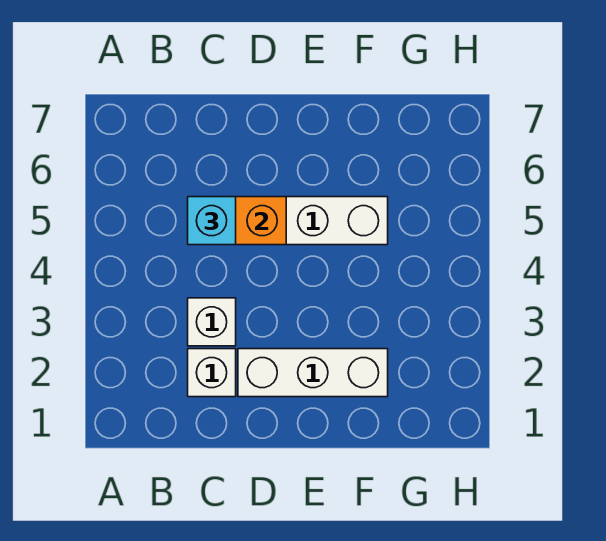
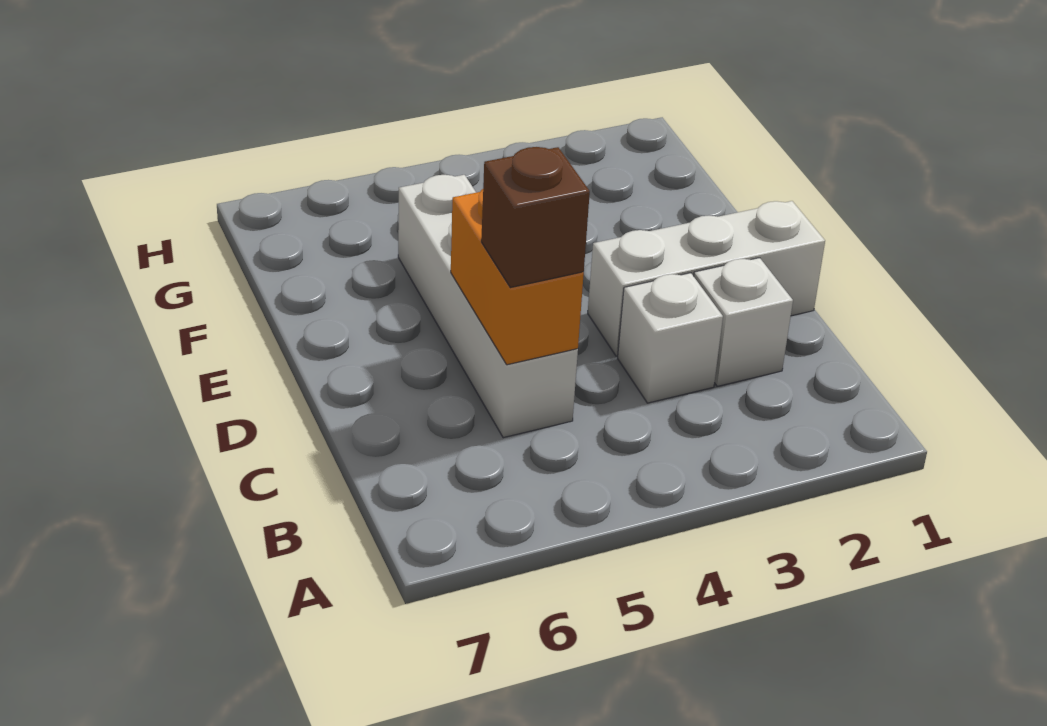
cyan brick C5 level 3 -> brown brick C5 level 3
white brick D2:F2 level 1 -> white brick D1:D3 level 1

